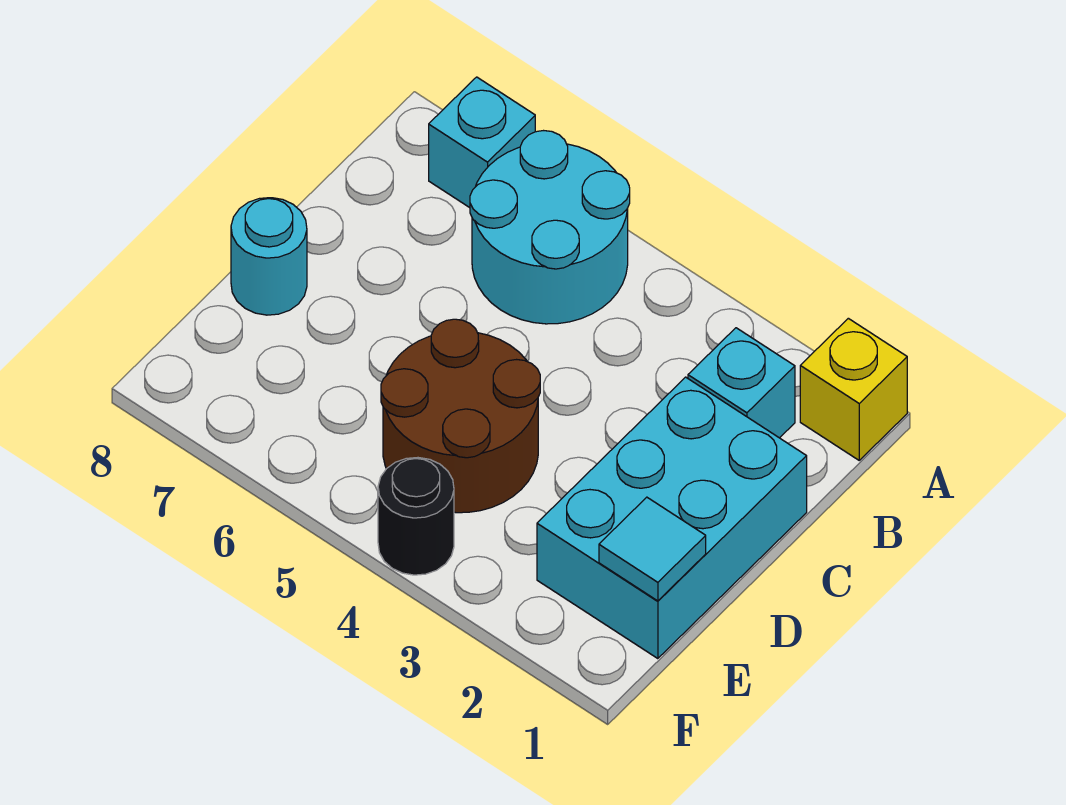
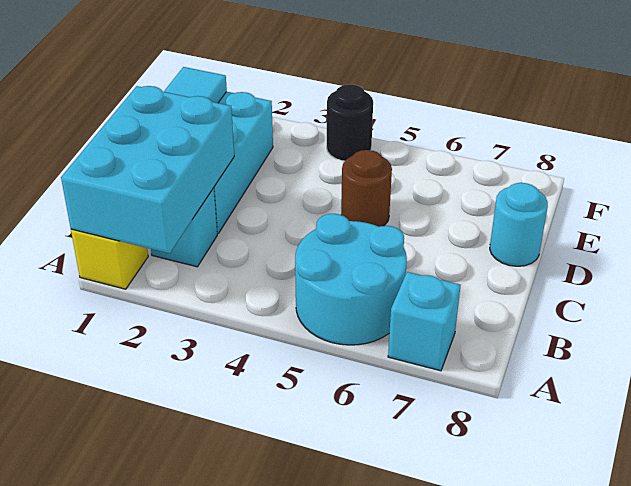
none -> cyan brick A1:C2 level 2
brown round brick D4:E5 level 1 -> brown round brick D5 level 1

